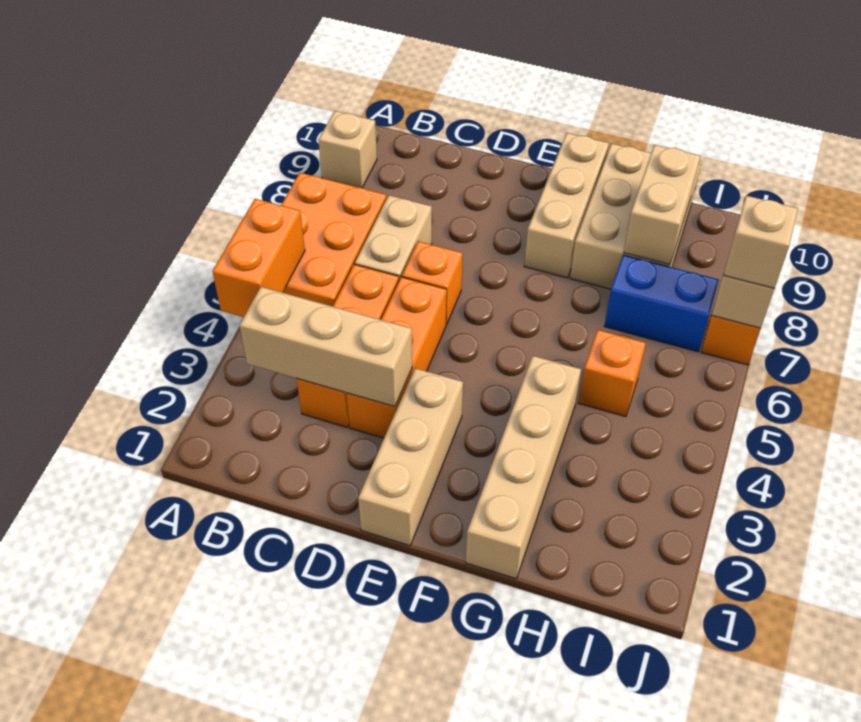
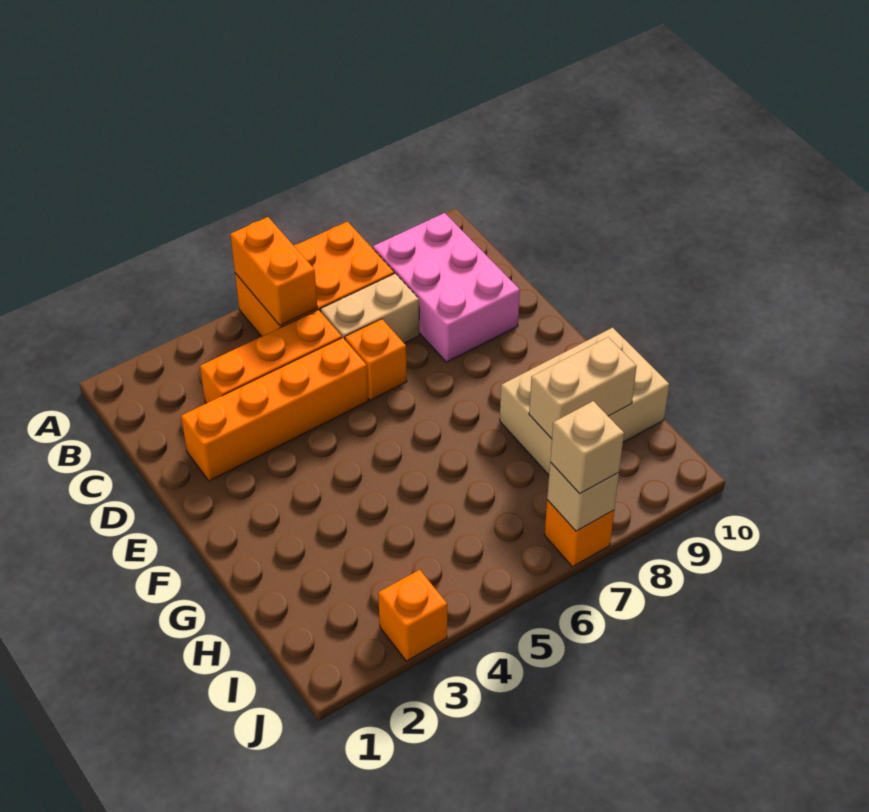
orange brick A4:A5 level 2 -> orange brick A5:B5 level 2
tan brick A9 level 1 -> none
tan brick B3:D3 level 2 -> none
none -> pink brick B8:D9 level 1
orange brick D3:D5 level 1 -> orange brick D2:D5 level 1
tan brick E1:E3 level 1 -> none
tan brick F8:F10 level 1 -> none
tan brick G1:G4 level 1 -> none
orange brick H5 level 1 -> orange brick J3 level 1
blue brick H7:I7 level 1 -> none

